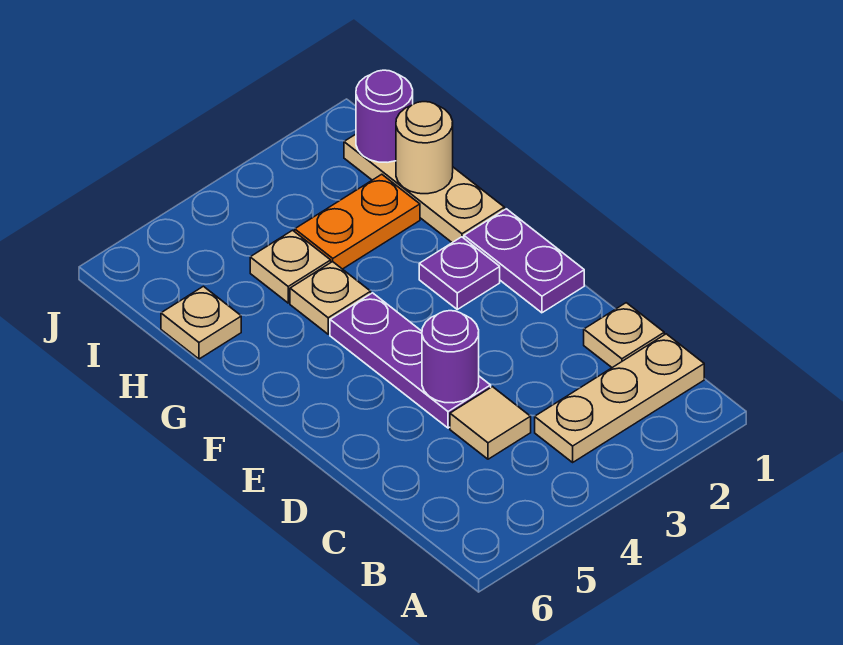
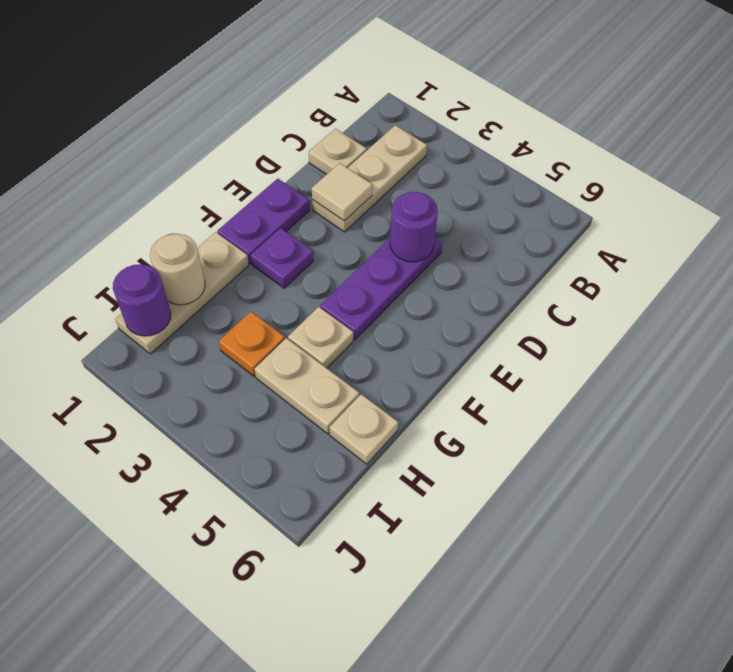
tan plate B1:B3 level 1 -> tan plate B2:D2 level 1
tan tile C4 level 1 -> tan tile D2 level 2
orange plate H2:H3 level 1 -> orange plate H3 level 1
tan plate H4 level 1 -> tan plate H4:H5 level 1

